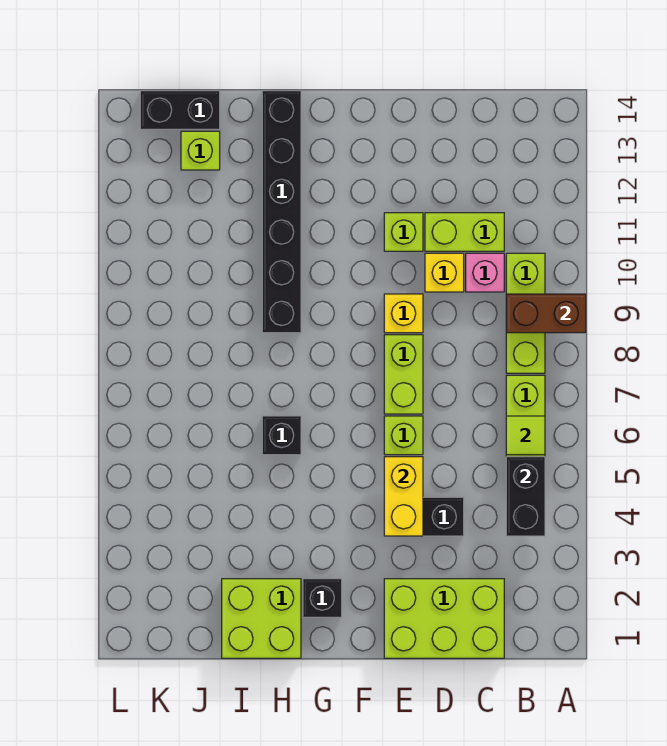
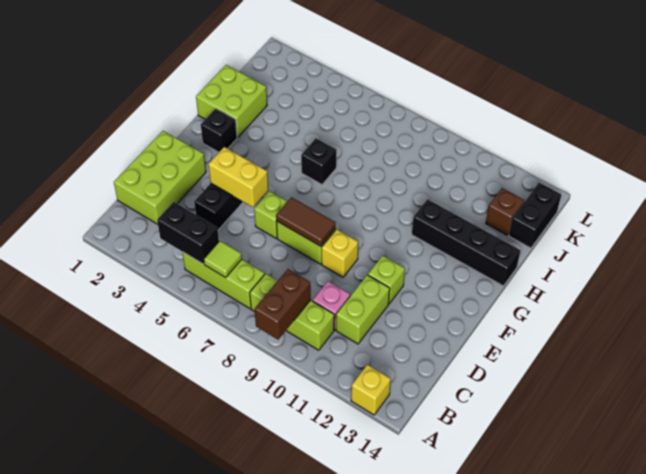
yellow brick D10 level 1 -> yellow brick A13 level 1
none -> brown tile E7:E8 level 2
black brick H9:H14 level 1 -> black brick H11:H14 level 1
lime brick J13 level 1 -> brown brick J13 level 1

